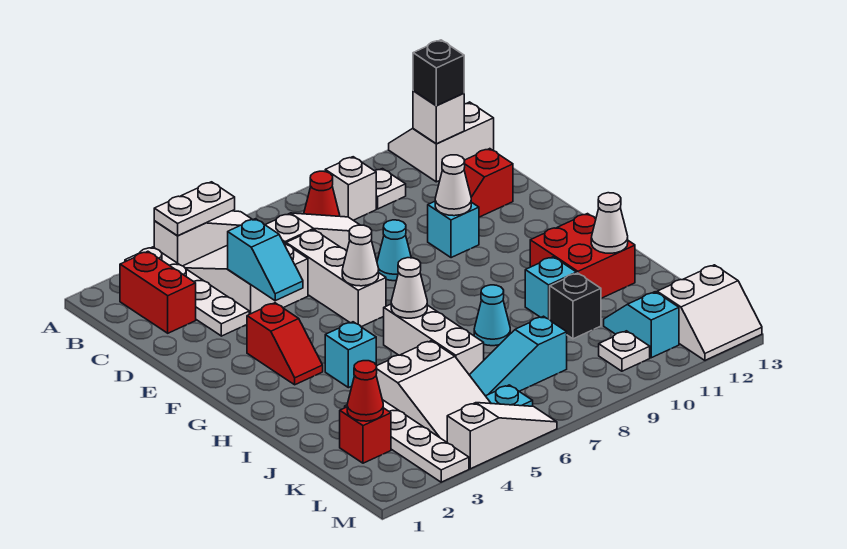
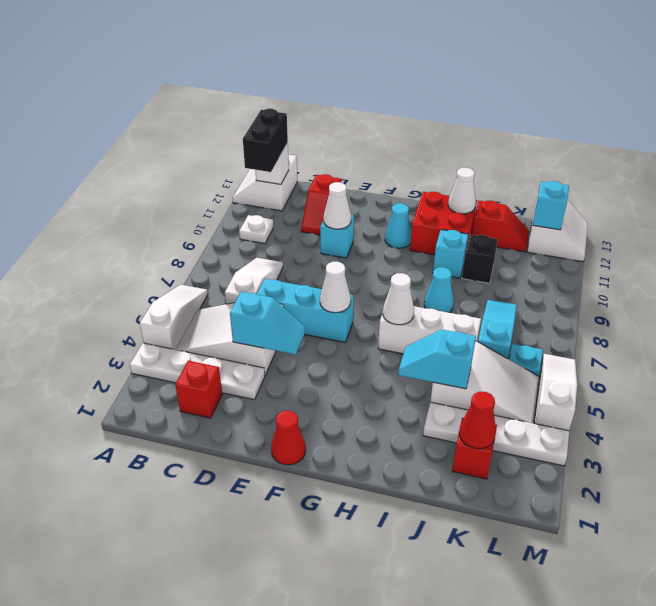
white plate A4:A5 level 2 -> none
red brick B2:C2 level 1 -> red brick C2 level 1
red cone B8 level 1 -> red cone F1 level 1
white brick B9 level 1 -> none
black brick B12 level 3 -> black brick B11:B12 level 3
white brick D6:F6 level 1 -> cyan brick D6:F6 level 1
cyan cone E8 level 1 -> cyan cone G11 level 1
red slope F3:G3 level 1 top F -> red slope J12:K12 level 1 top J
cyan brick H4 level 1 -> cyan brick L12 level 2
cyan slope K6:K8 level 1 top 8 -> cyan slope K6:K8 level 1 top 6
cyan slope K11:L11 level 1 top L -> cyan slope I4:J4 level 2 top J
white plate L10 level 1 -> none

